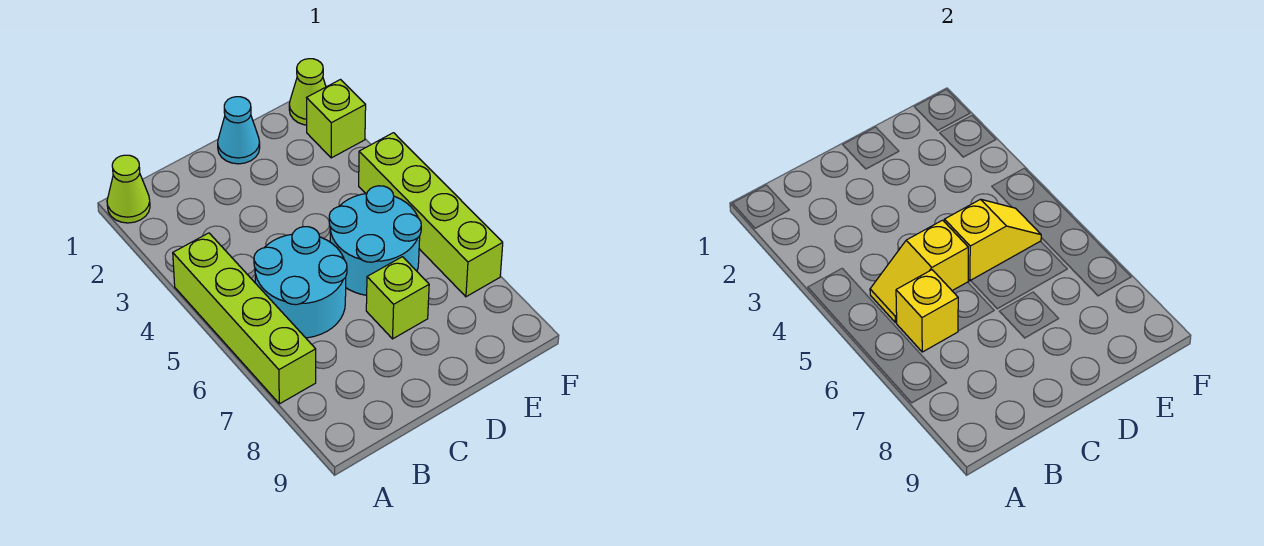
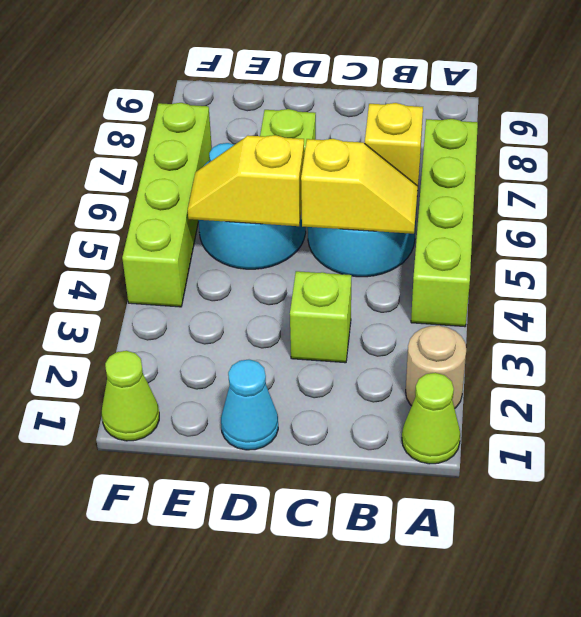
none -> tan round brick A2 level 1
lime brick F2 level 1 -> lime brick C3 level 1

